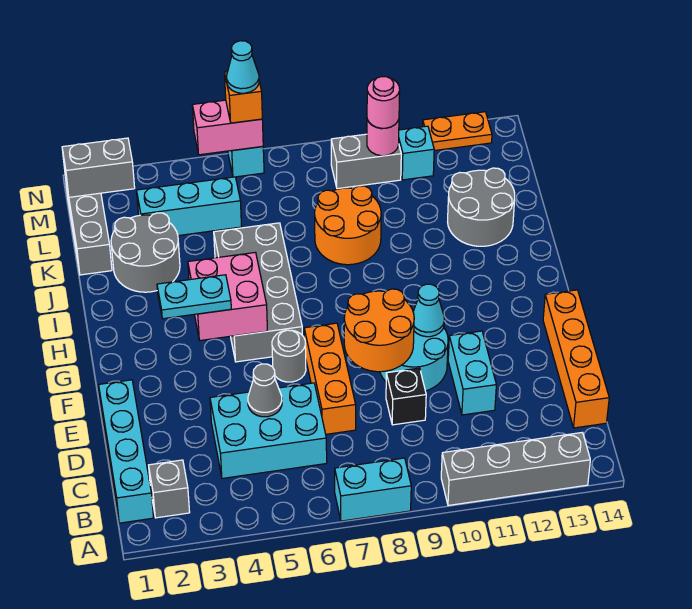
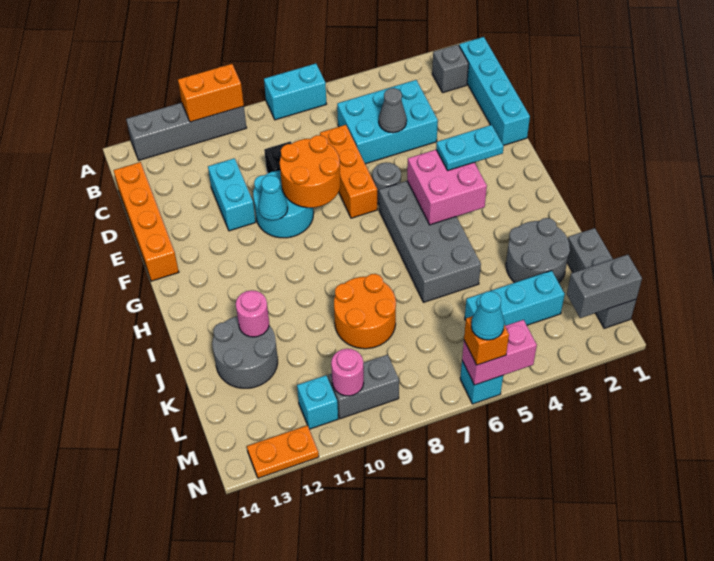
none -> orange brick A10:A11 level 2
pink round brick M10 level 3 -> pink round brick J12 level 2

